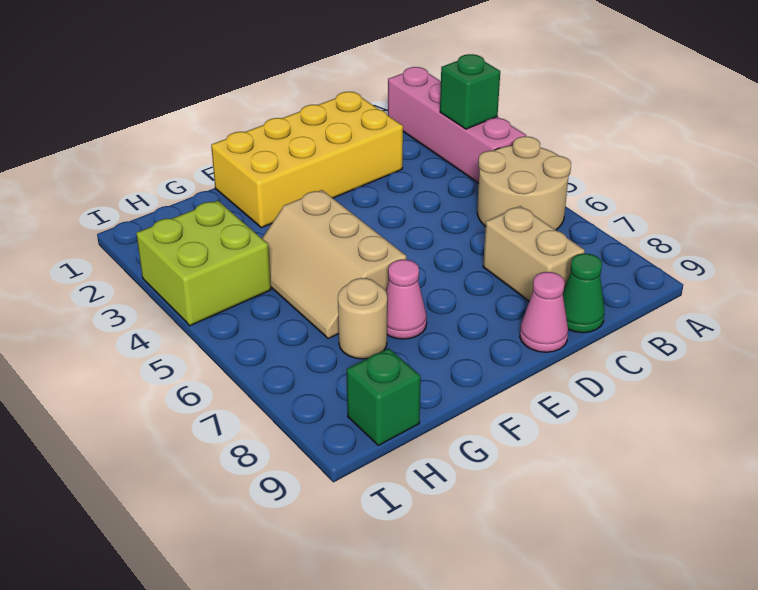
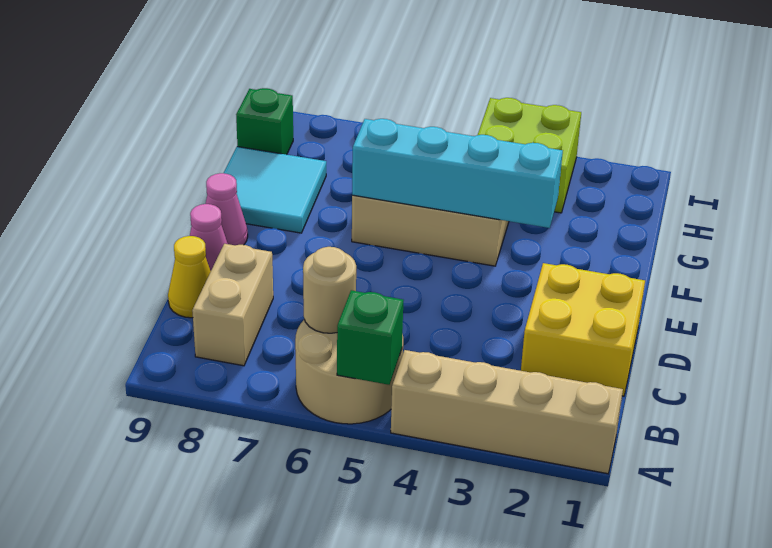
pink brick A1:A4 level 1 -> tan brick A1:A4 level 1
green brick A3 level 2 -> green brick A5 level 2
yellow brick C1:F2 level 1 -> yellow brick C1:D2 level 1
tan brick C7:C8 level 1 -> tan brick B8:C8 level 1
green cone C9 level 1 -> yellow cone C9 level 1
none -> cyan brick F3:F6 level 2
pink cone F7 level 1 -> pink cone E9 level 1
none -> cyan tile F8:G9 level 1
tan round brick G7 level 1 -> tan round brick B6 level 2

